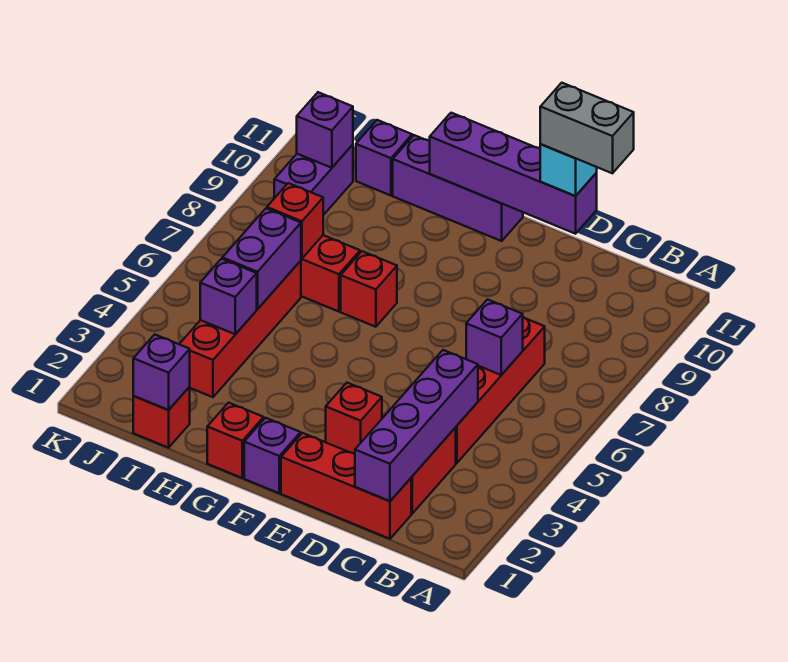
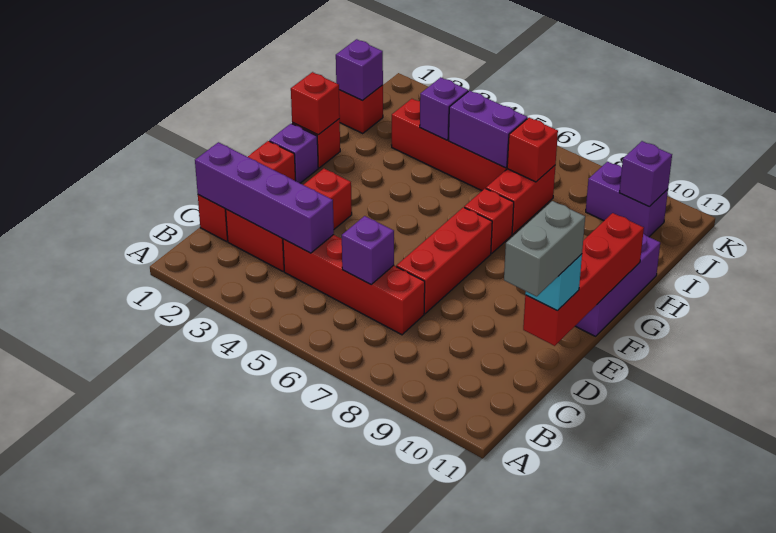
none -> red brick D7:F7 level 1
purple brick D11:G11 level 2 -> red brick D11:G11 level 2
none -> red brick G1 level 2
purple brick I11 level 1 -> none

